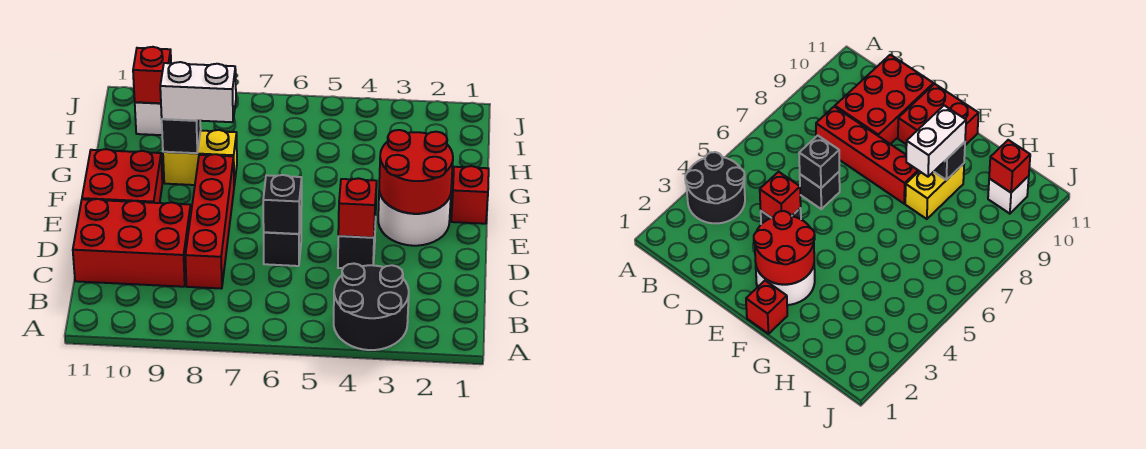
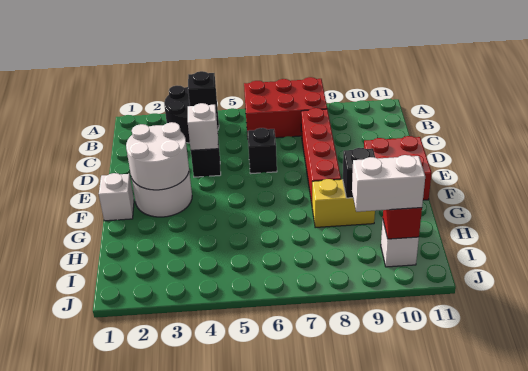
red brick C9:D11 level 1 -> red brick A6:B8 level 1
red brick D4 level 2 -> white brick D4 level 2
black brick D6 level 2 -> black brick B4 level 2
red round brick E2:F3 level 2 -> white round brick E2:F3 level 2
red brick F1 level 1 -> white brick F1 level 1
white brick G8:G9 level 3 -> white brick I9:I10 level 3

